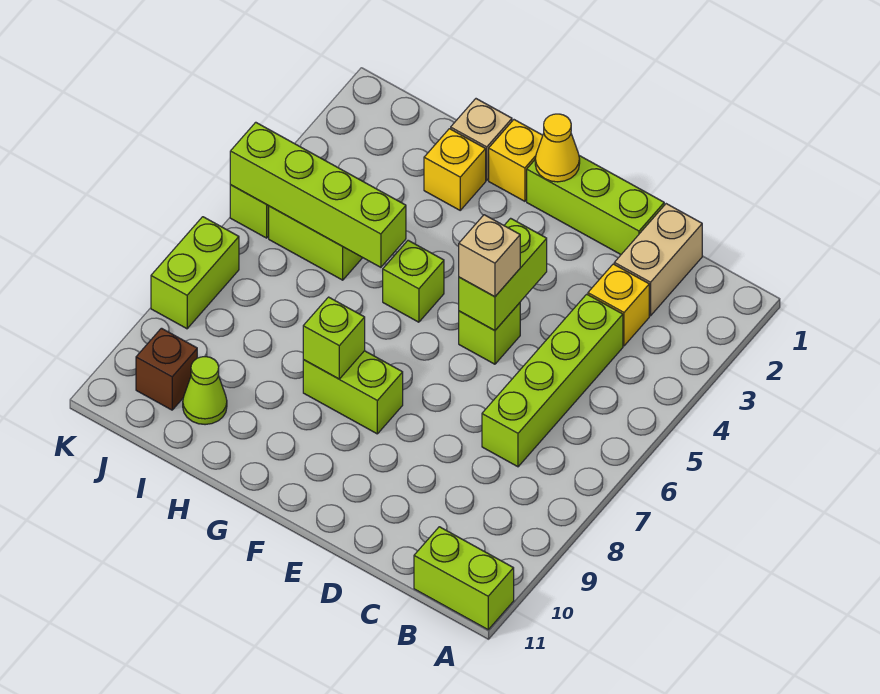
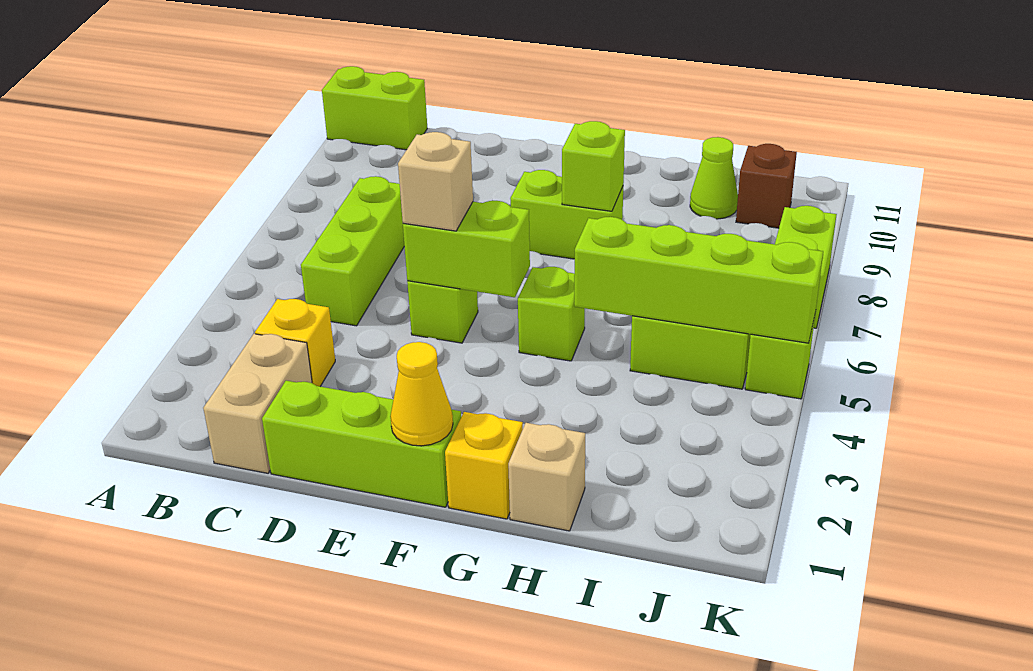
lime brick C4:C7 level 1 -> lime brick C5:C7 level 1
lime brick E4:E5 level 2 -> lime brick E5:F5 level 2
yellow brick H2 level 1 -> none

